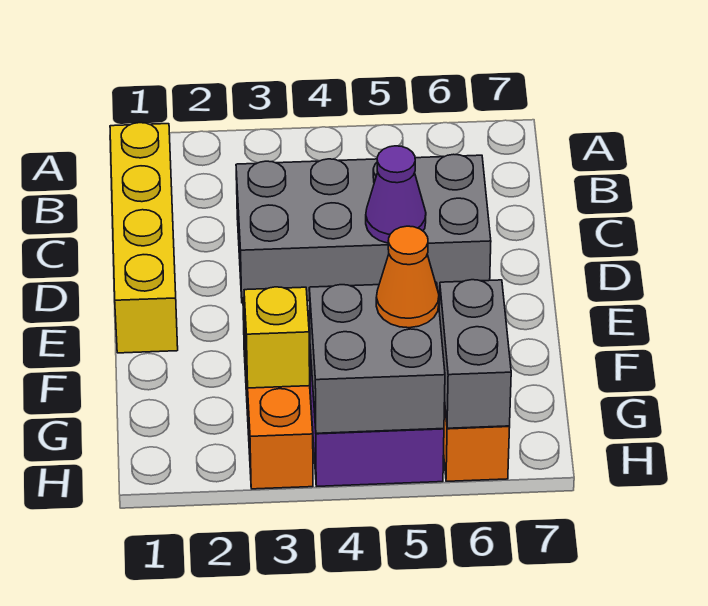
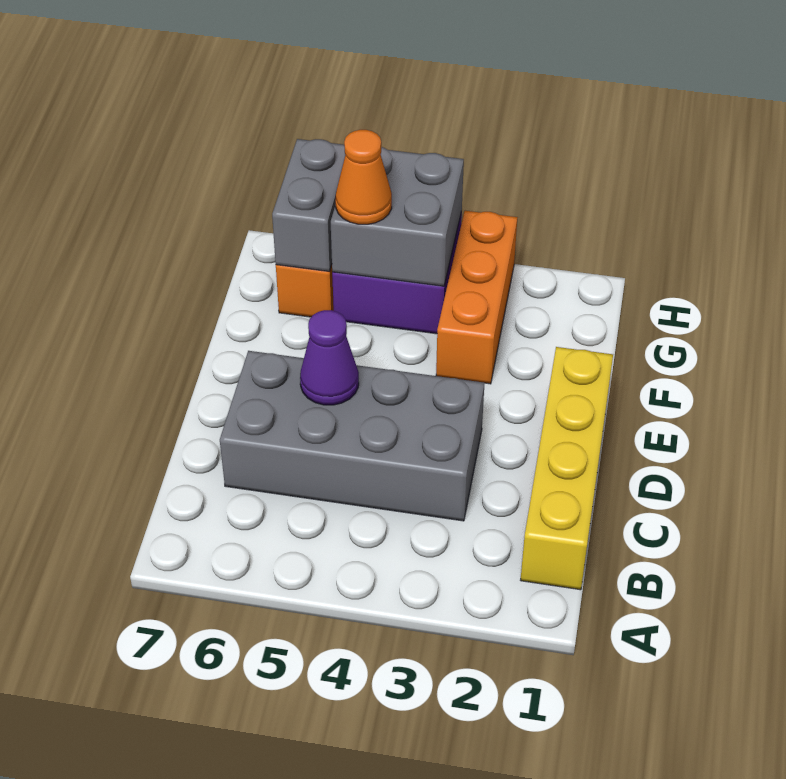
yellow brick G3 level 2 -> none

